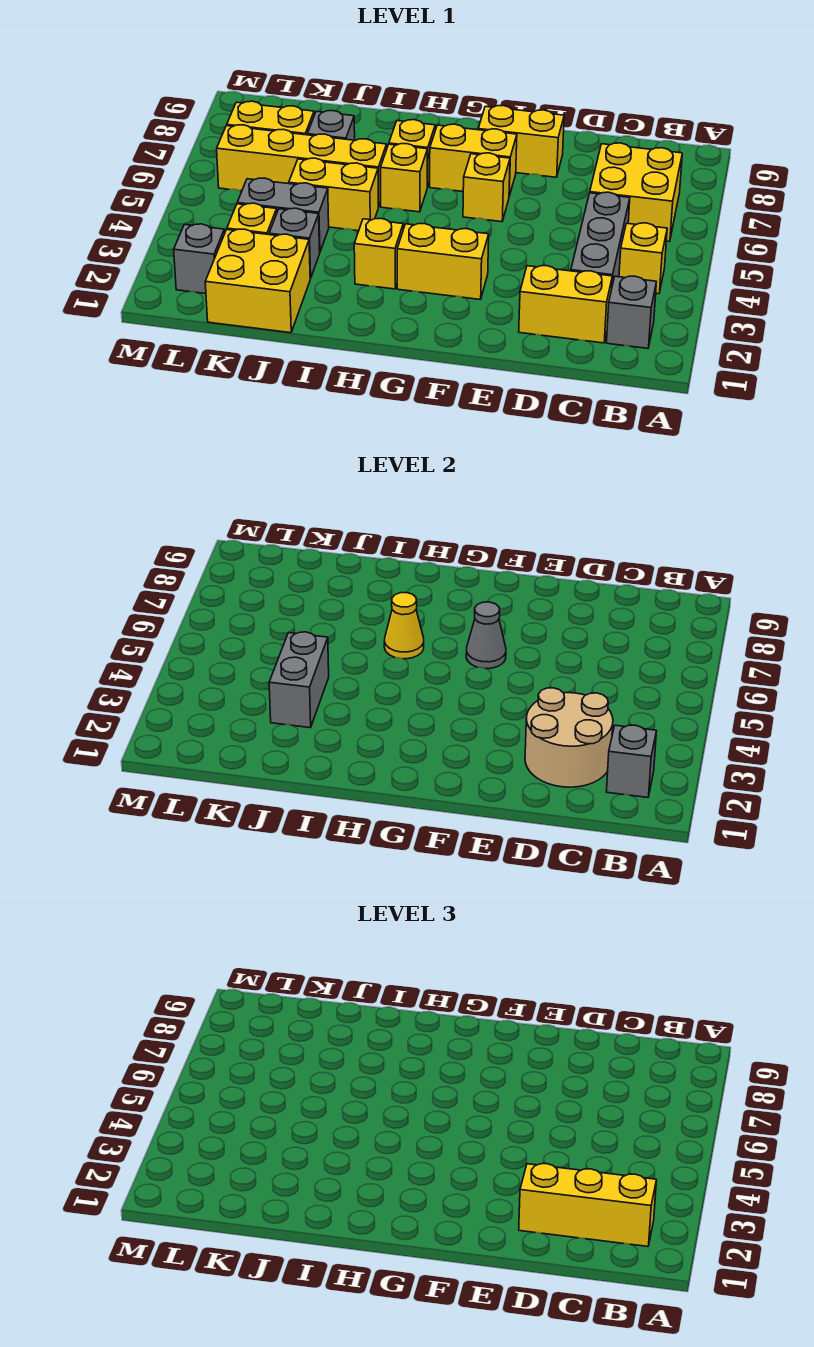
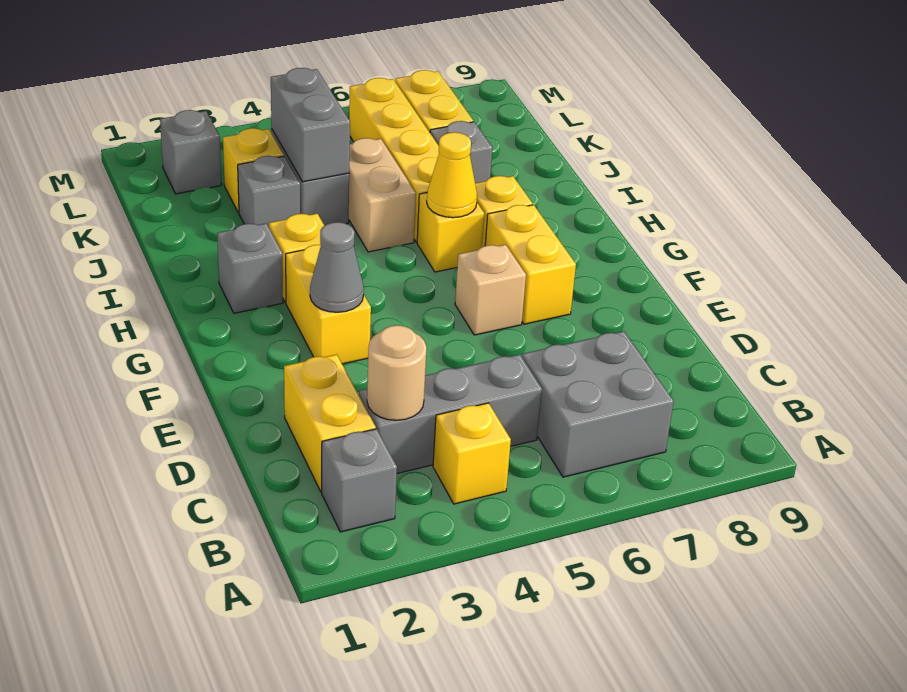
grey brick B2 level 2 -> grey brick H2 level 1
yellow brick B2:D2 level 3 -> none
yellow brick B6:C7 level 1 -> grey brick B6:C7 level 1
tan round brick C2:D3 level 2 -> tan round brick C3 level 2
yellow brick E8:F8 level 1 -> none
yellow brick F6 level 1 -> tan brick F6 level 1
grey cone F6 level 2 -> grey cone F3 level 2
yellow brick I5:J5 level 1 -> tan brick I5:J5 level 1
yellow brick J1:K2 level 1 -> none
grey brick J3:J4 level 2 -> grey brick J4:K4 level 2

